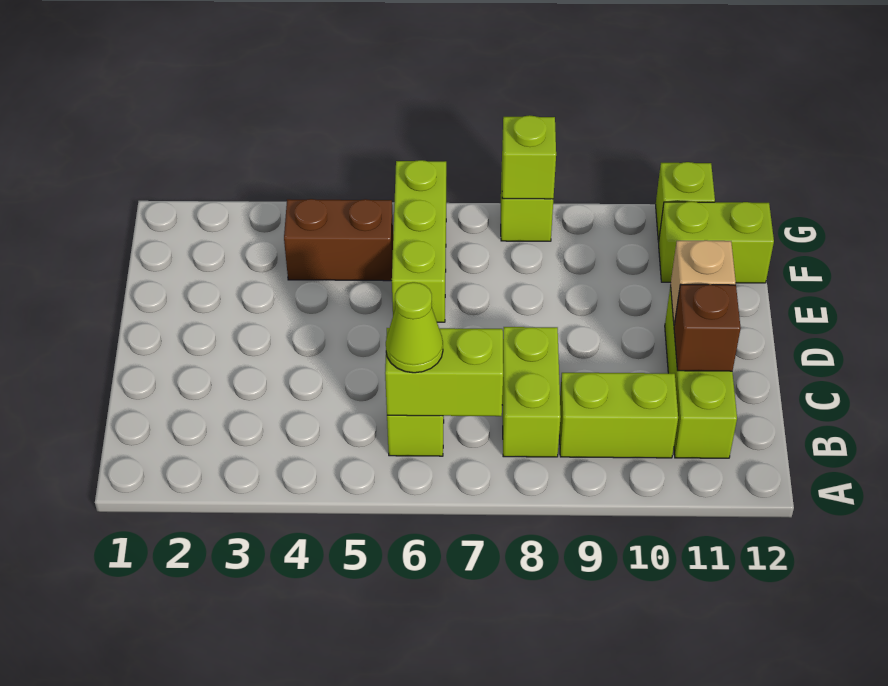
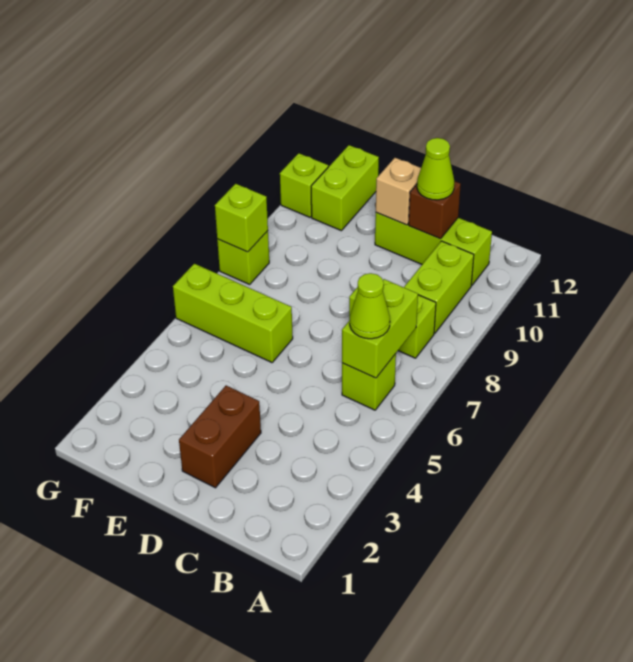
none -> lime cone C11 level 3
brown brick F4:F5 level 1 -> brown brick D2:D3 level 1

